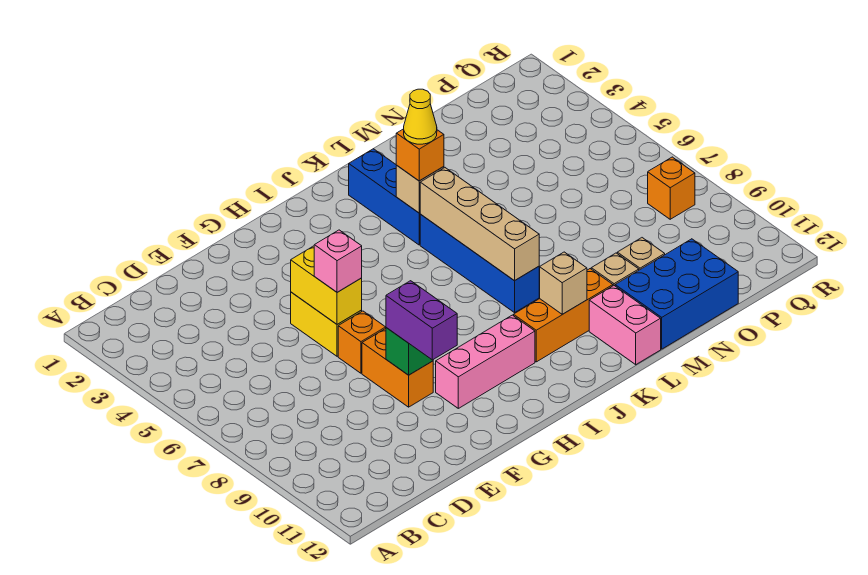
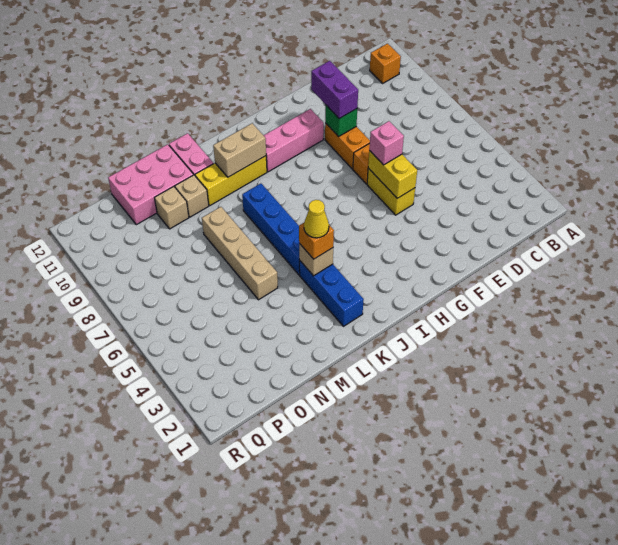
orange brick J10:L10 level 1 -> yellow brick J10:L10 level 1
tan brick K5:K8 level 2 -> tan brick M5:M8 level 1
tan brick K10 level 2 -> tan brick J10:K10 level 2
blue brick M11:O12 level 1 -> pink brick M11:O12 level 1
orange brick Q8 level 1 -> orange brick B11 level 1

